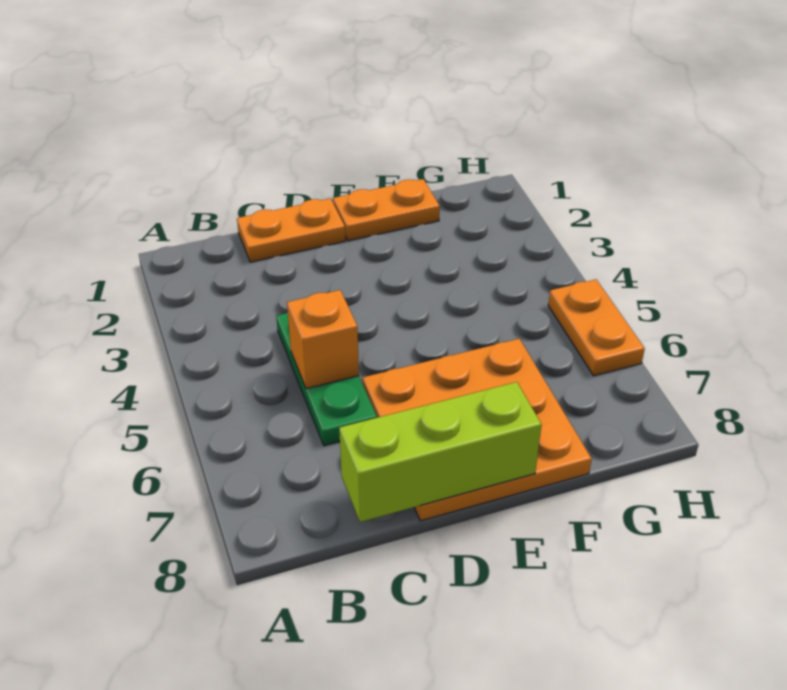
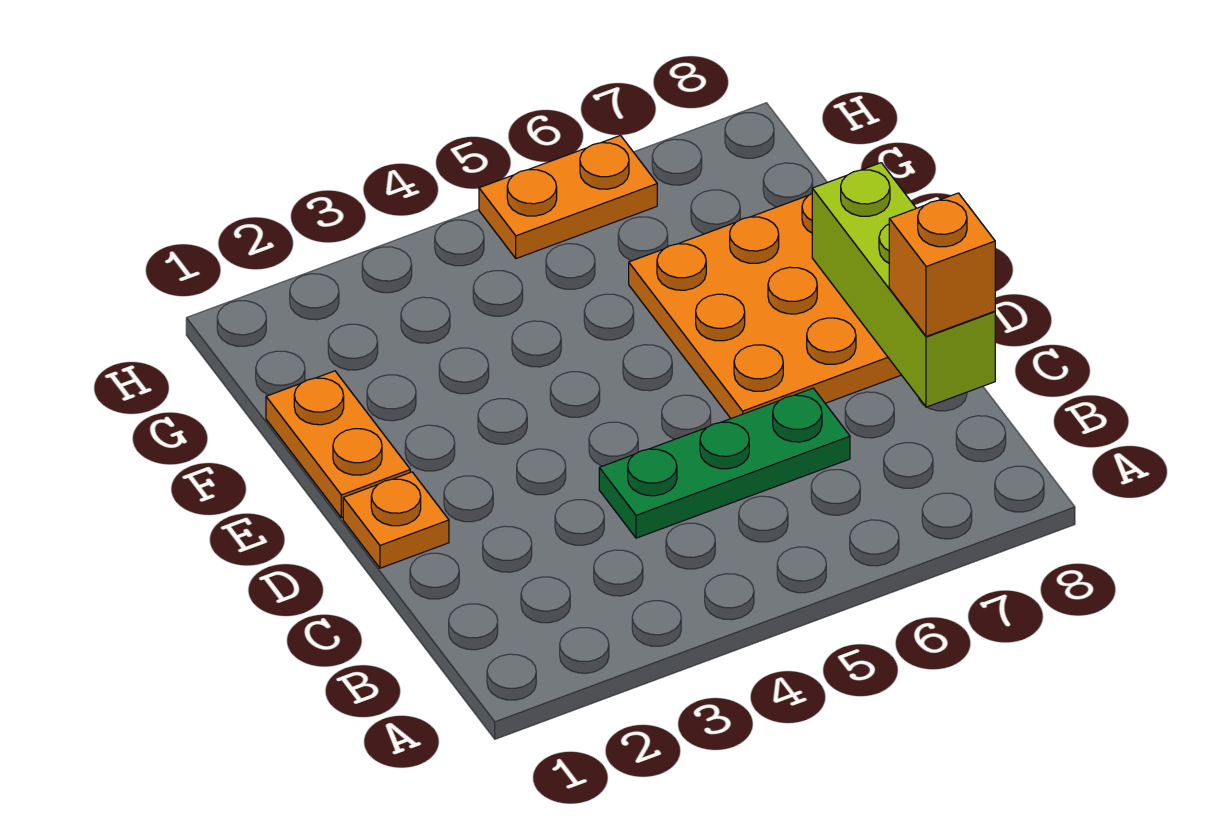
orange plate C1:D1 level 1 -> orange plate D1 level 1
orange brick C5 level 2 -> orange brick C8 level 3

